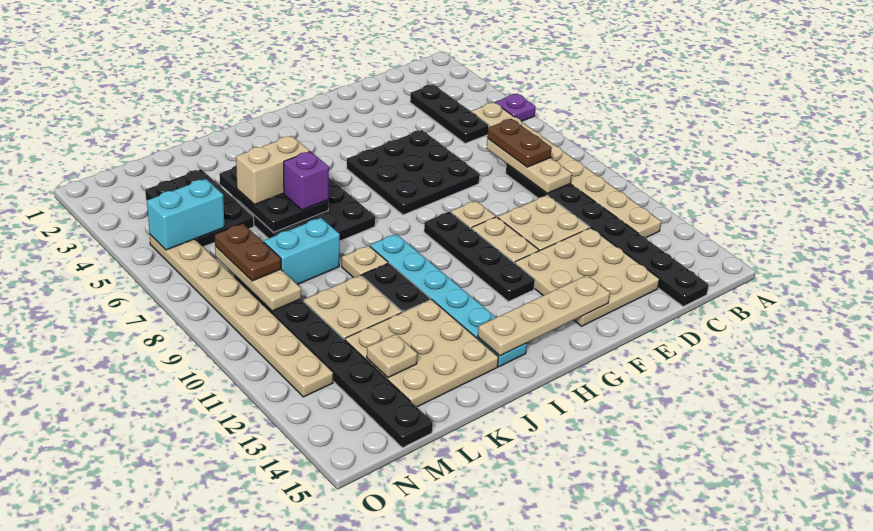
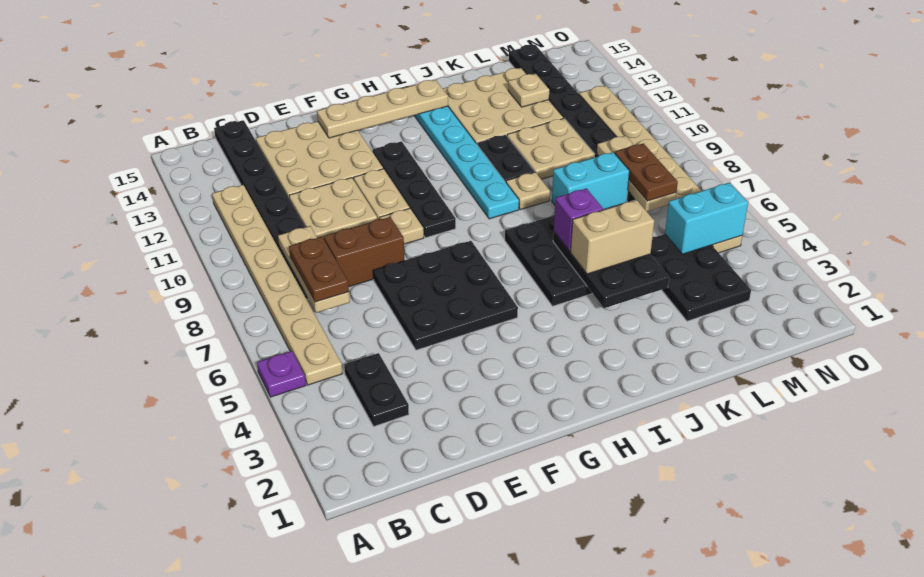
black plate C3:C5 level 1 -> black plate C3:C4 level 1
none -> brown brick D8:E8 level 1

